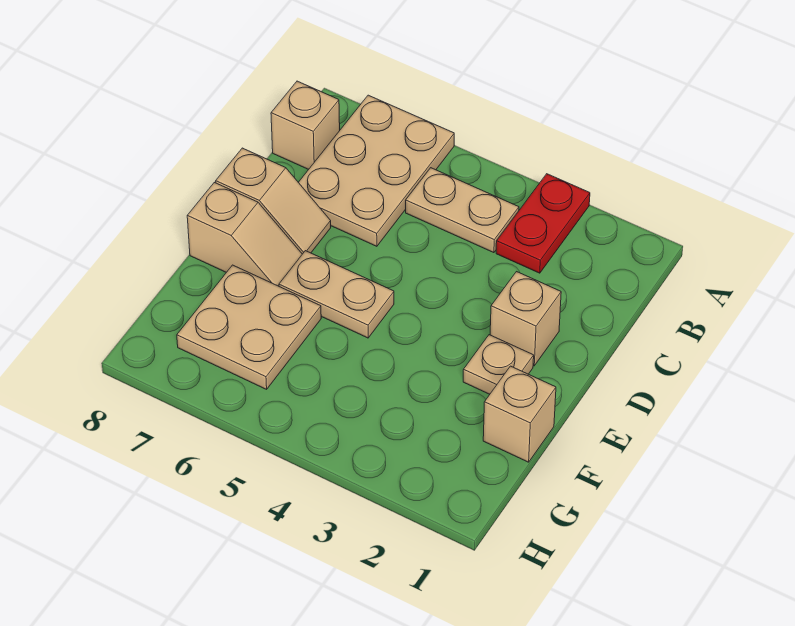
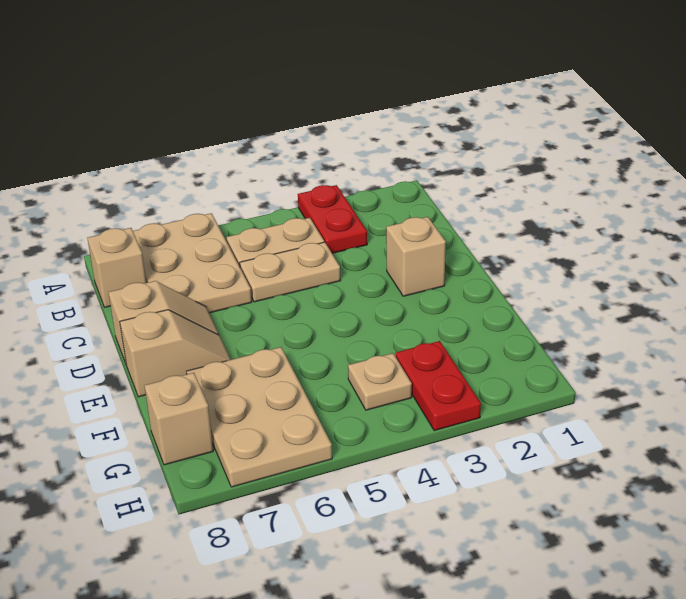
tan plate E2 level 1 -> tan plate G4 level 1
tan plate E5:E6 level 1 -> tan plate C4:C5 level 1
tan brick F1 level 1 -> tan brick G8 level 1
tan plate F6:G7 level 1 -> tan plate F6:H7 level 1
none -> red plate G3:H3 level 1

